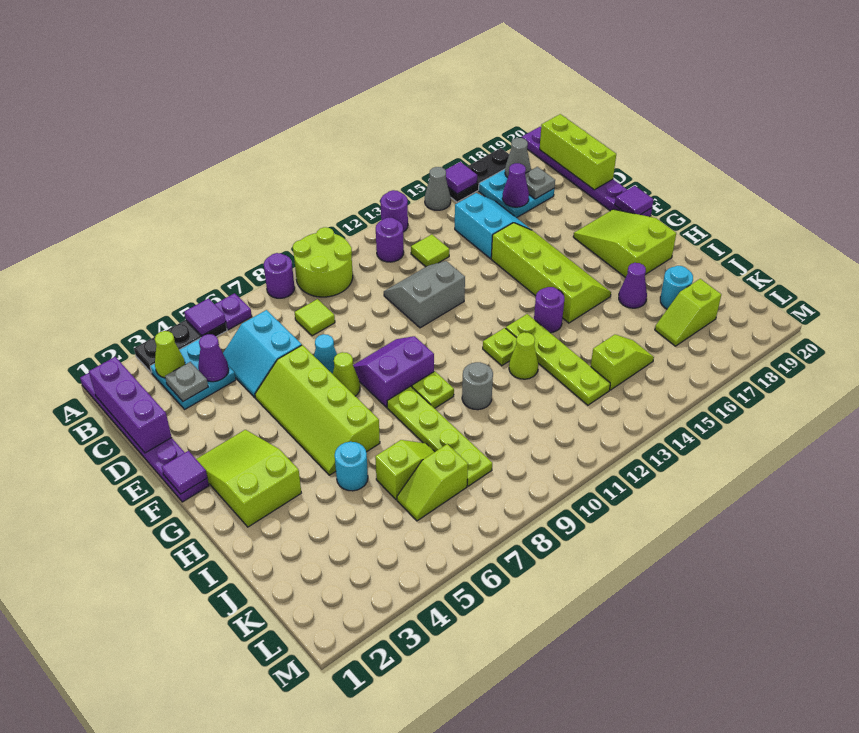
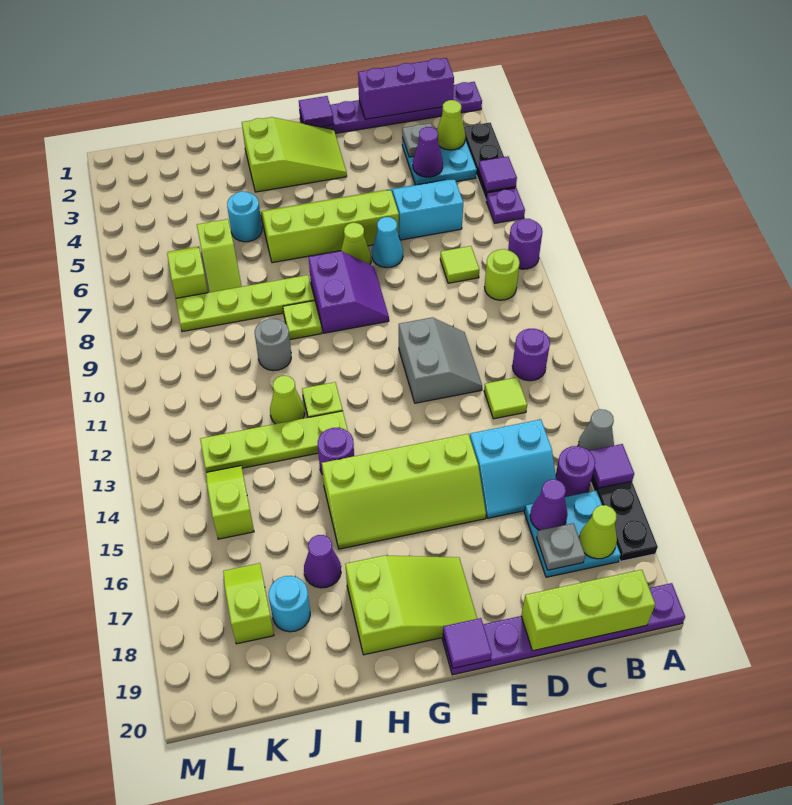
lime round brick A9:B10 level 1 -> lime round brick B9 level 1
purple round brick A13 level 1 -> purple round brick B16 level 1
grey cone B18 level 2 -> lime cone B18 level 2
lime slope K14:K15 level 1 top 14 -> lime slope K14:K15 level 1 top 15

